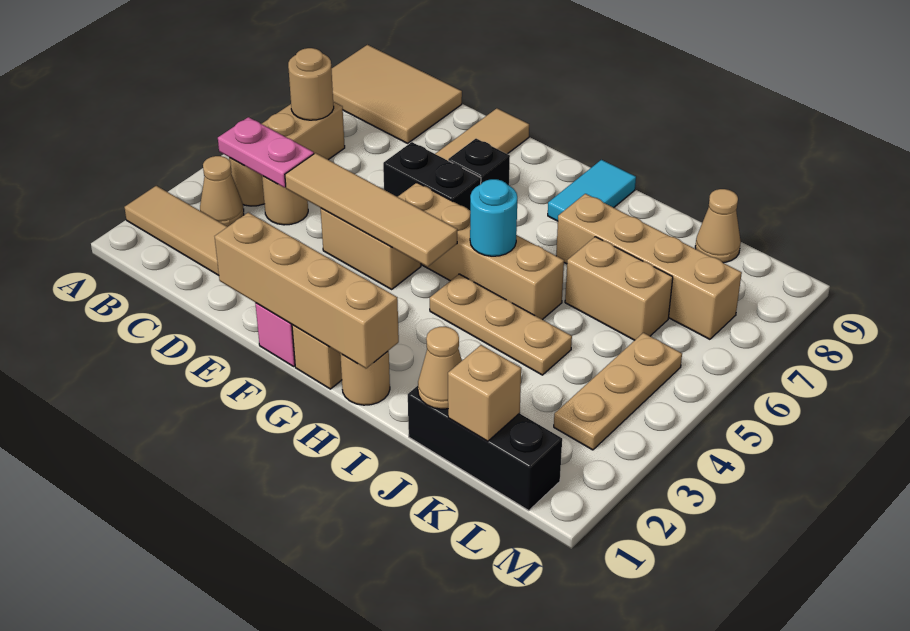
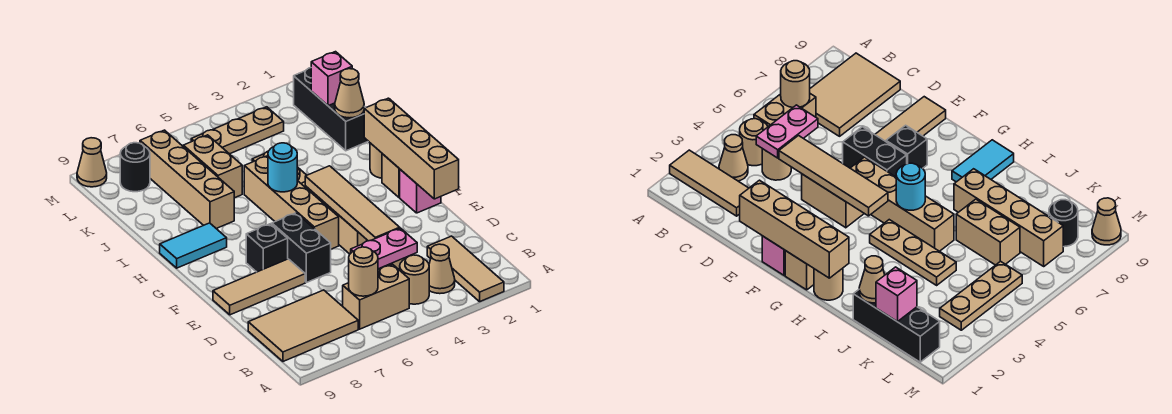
tan tile A8:C9 level 1 -> tan tile B7:C9 level 1
pink plate B4:C4 level 2 -> pink plate C4:C5 level 2
tan brick K1 level 2 -> pink brick K1 level 2
tan cone K9 level 1 -> tan cone M9 level 1
none -> black round brick L8 level 1

